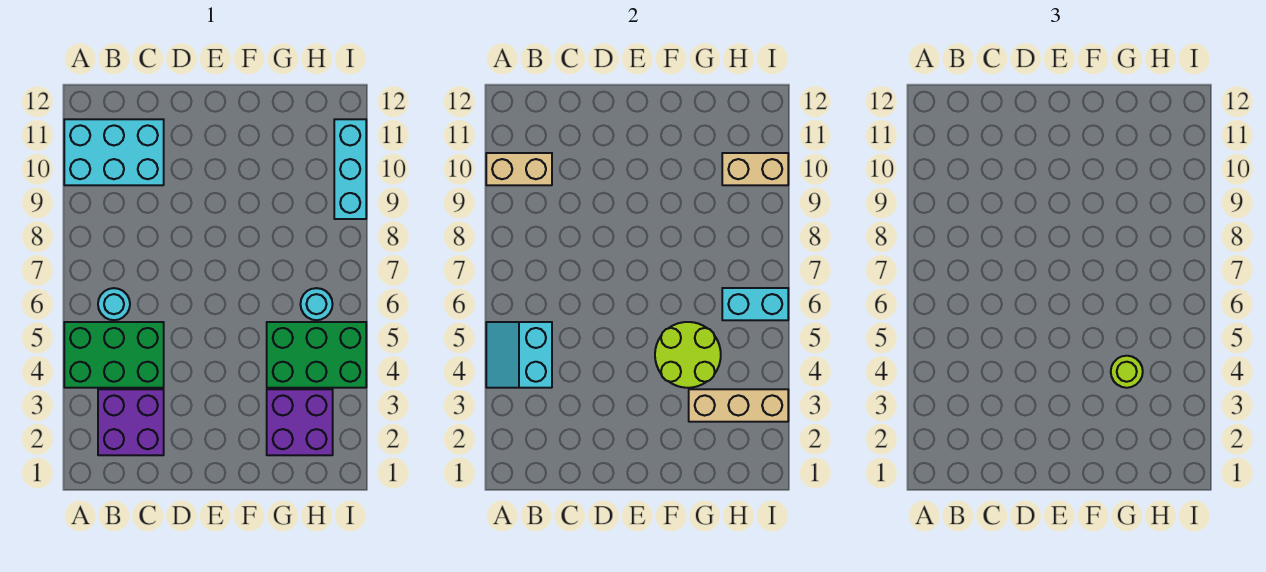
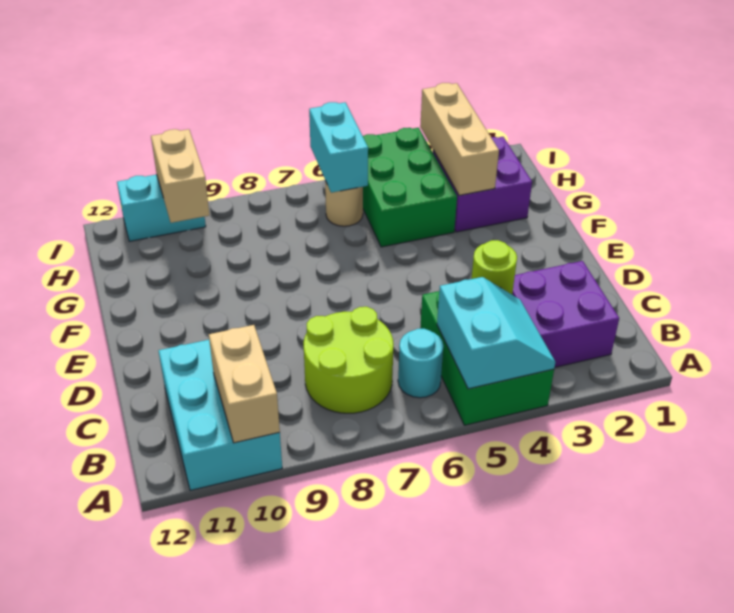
cyan slope A4:B5 level 2 top B -> cyan slope A4:B5 level 2 top 5
lime round brick F4:G5 level 2 -> lime round brick B7:C8 level 1
lime round brick G4 level 3 -> lime round brick C4 level 2
cyan round brick H6 level 1 -> tan round brick H6 level 1
cyan brick I9:I11 level 1 -> cyan brick I10:I11 level 1

